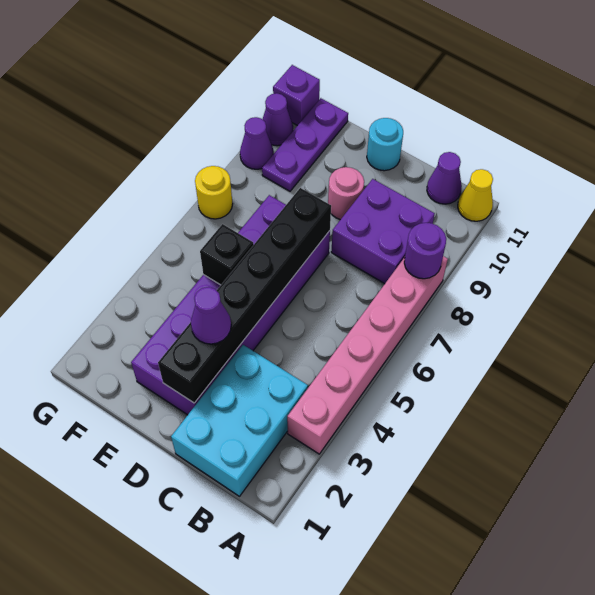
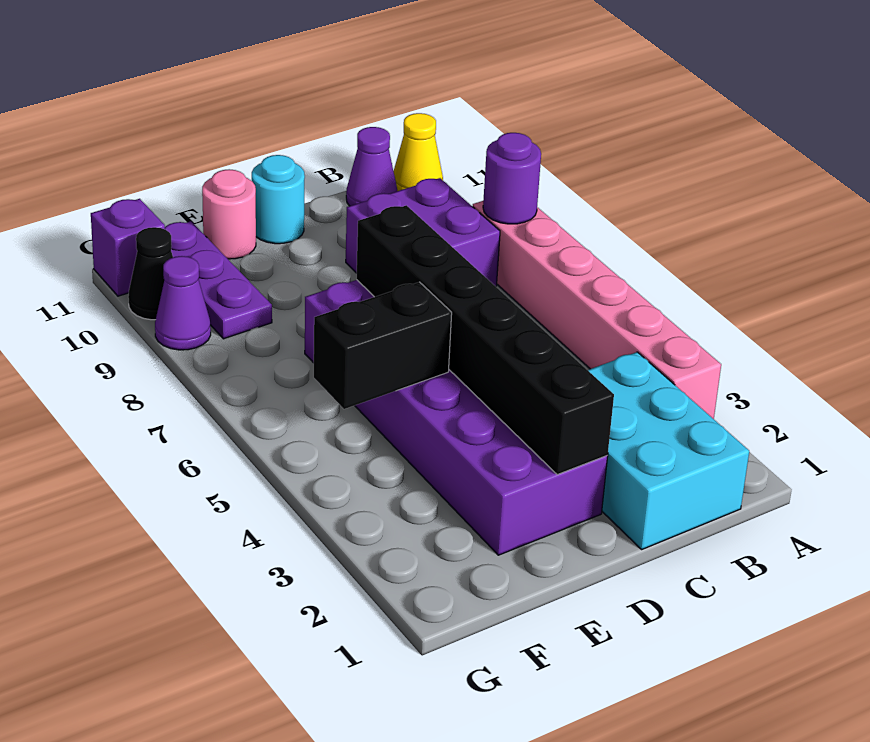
purple cone D3 level 3 -> none
pink round brick D9 level 1 -> pink round brick E11 level 1
black brick E5 level 2 -> black brick E5:F5 level 2
yellow round brick G7 level 1 -> none
purple cone G10 level 1 -> black cone G10 level 1

